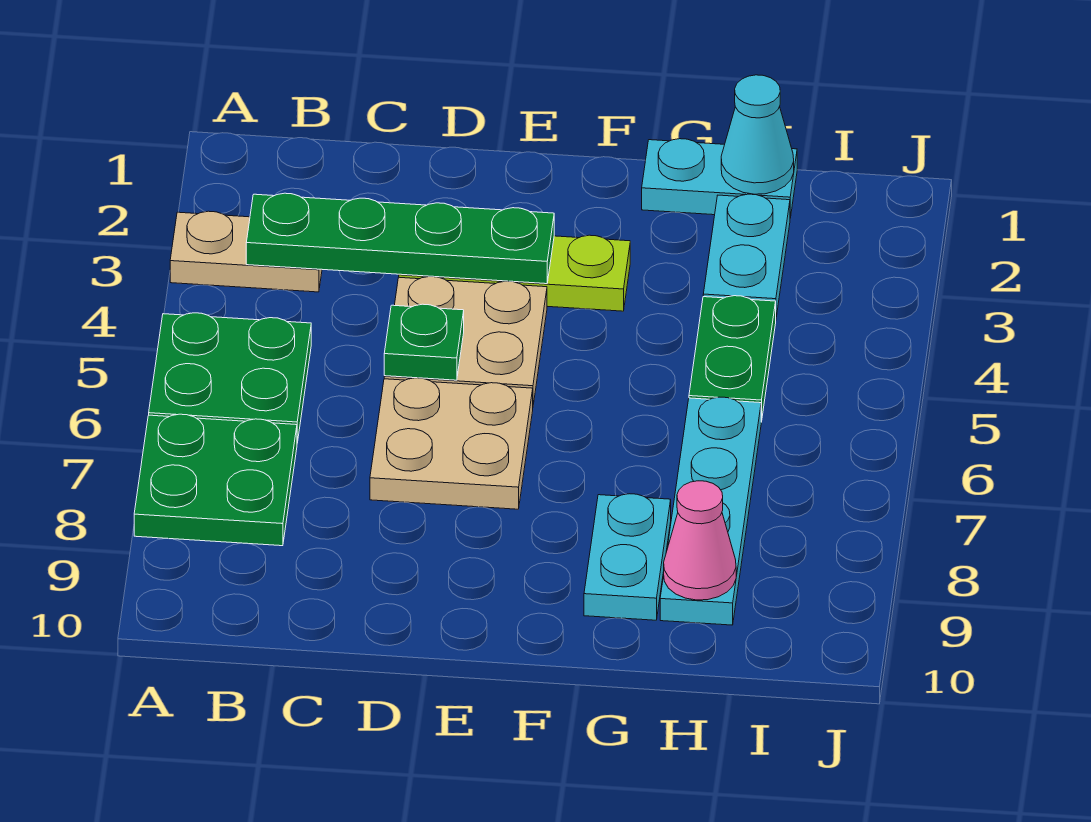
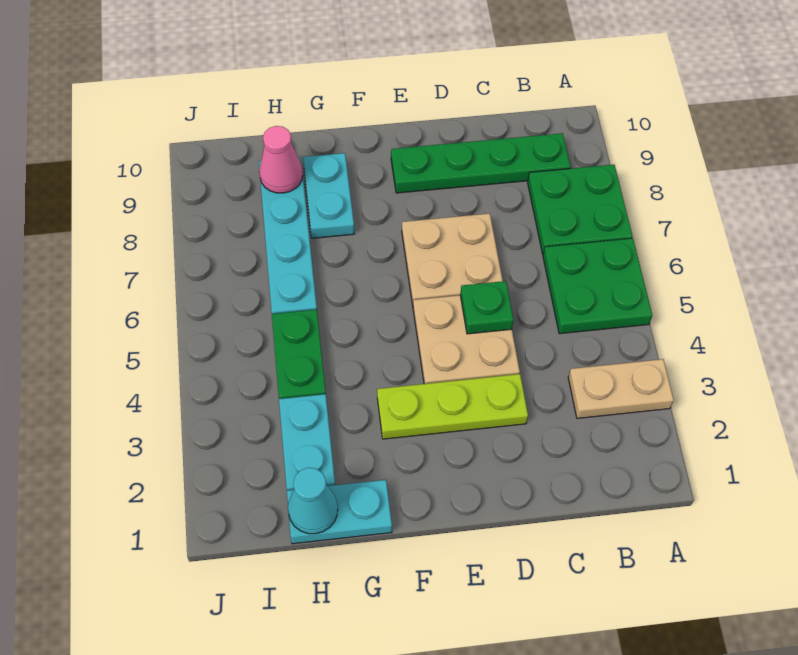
green plate B3:E3 level 2 -> green plate B9:E9 level 1

